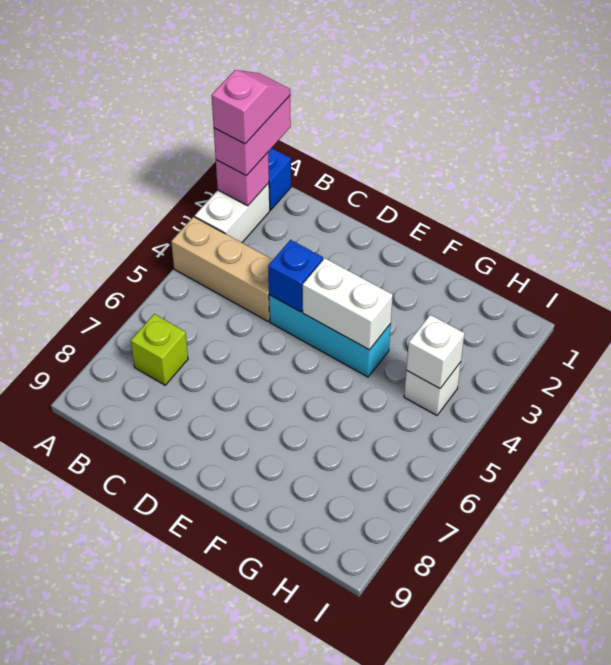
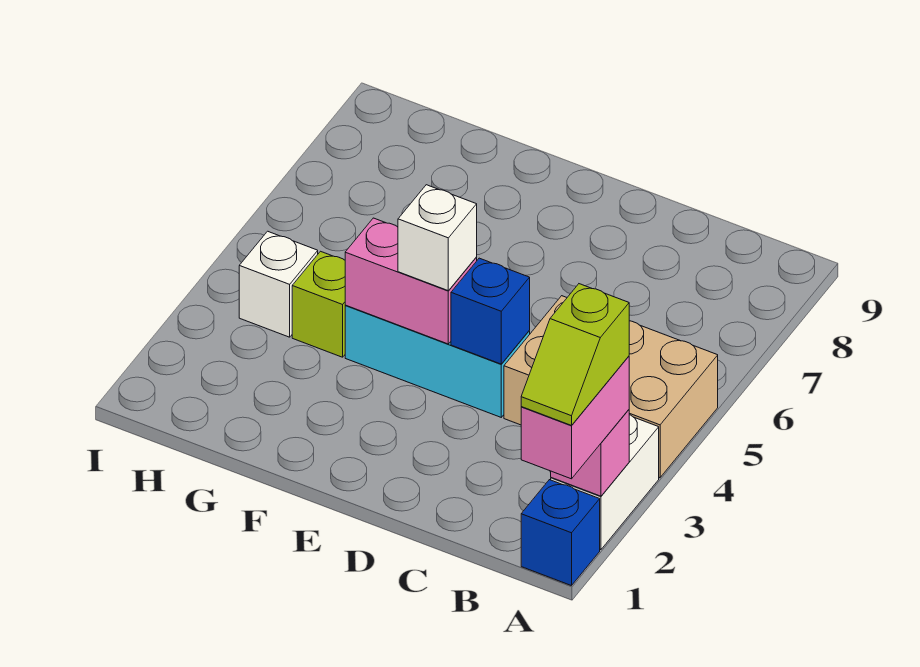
pink slope A1:A2 level 4 top 2 -> lime slope A1:A2 level 4 top 2
tan brick A4:C4 level 1 -> tan brick A4:C5 level 1
lime brick B7 level 1 -> lime brick G4 level 1
white brick E4:F4 level 2 -> pink brick E4:F4 level 2
white brick H4 level 2 -> white brick E4 level 3

